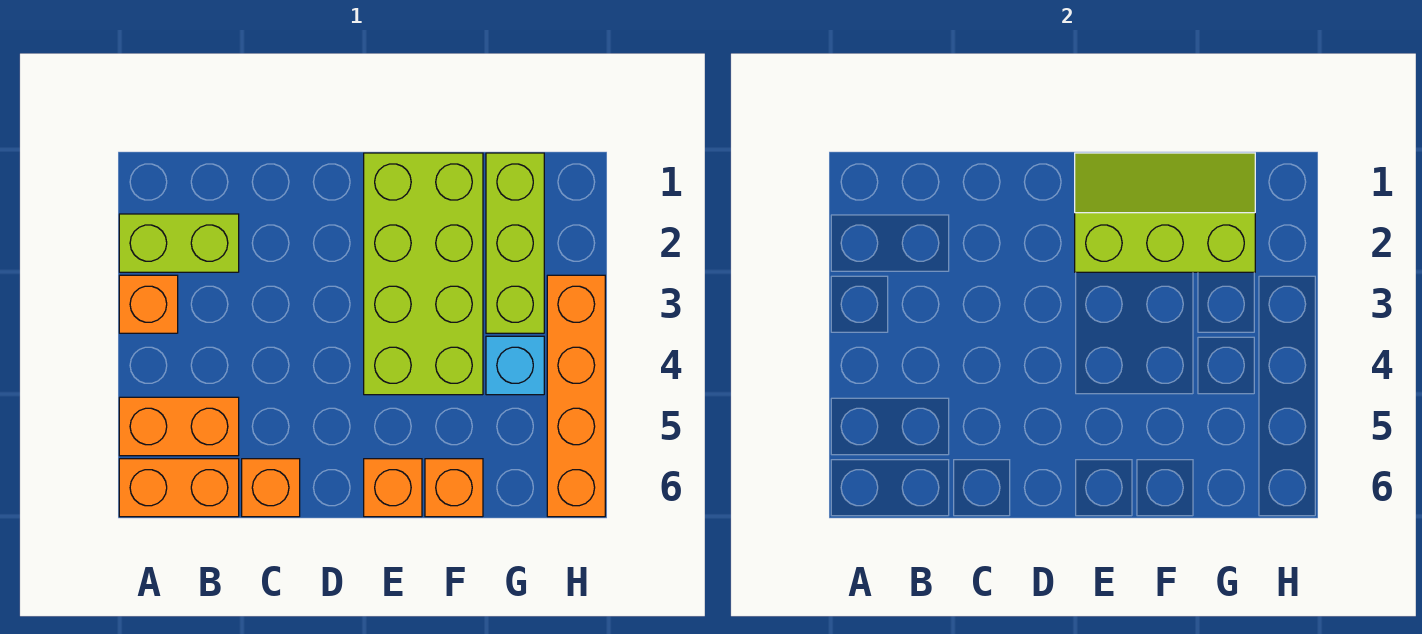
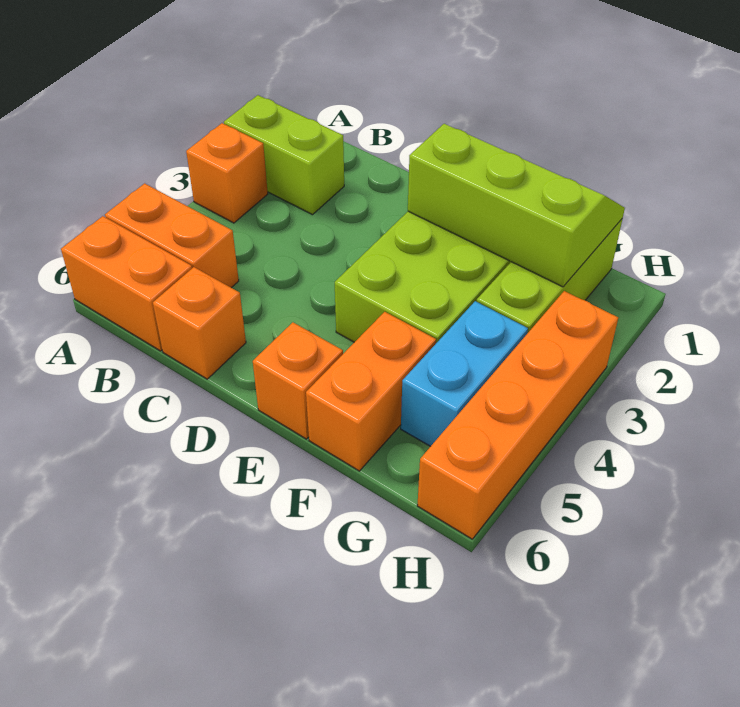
orange brick F6 level 1 -> orange brick F5:F6 level 1
cyan brick G4 level 1 -> cyan brick G4:G5 level 1

